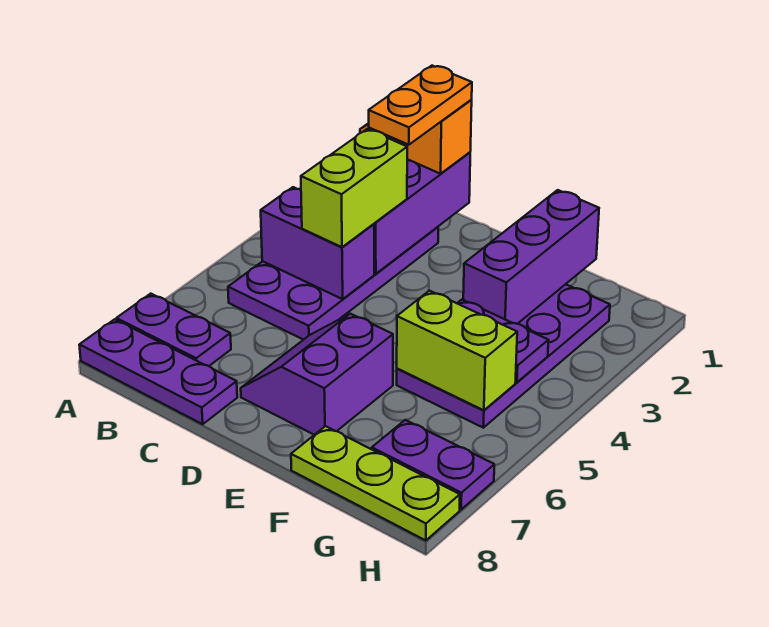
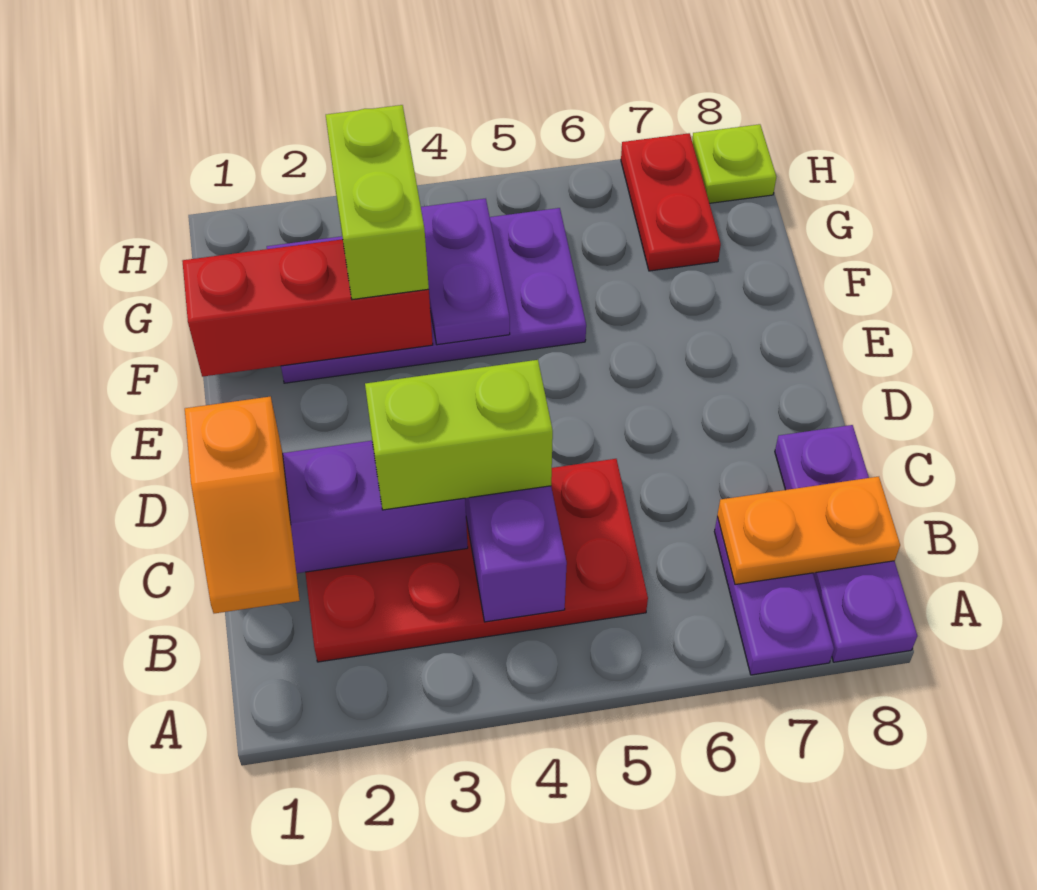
purple plate B2:C5 level 1 -> red plate B2:C5 level 1
orange plate C1:C2 level 4 -> orange plate B7:B8 level 2
purple slope D6:E7 level 1 top E -> none
purple brick F1:F3 level 2 -> red brick F1:F3 level 2
lime brick F5:G5 level 2 -> lime brick F3:G3 level 3
lime plate F8:H8 level 1 -> lime plate H8 level 1
purple plate G7:H7 level 1 -> red plate G7:H7 level 1

